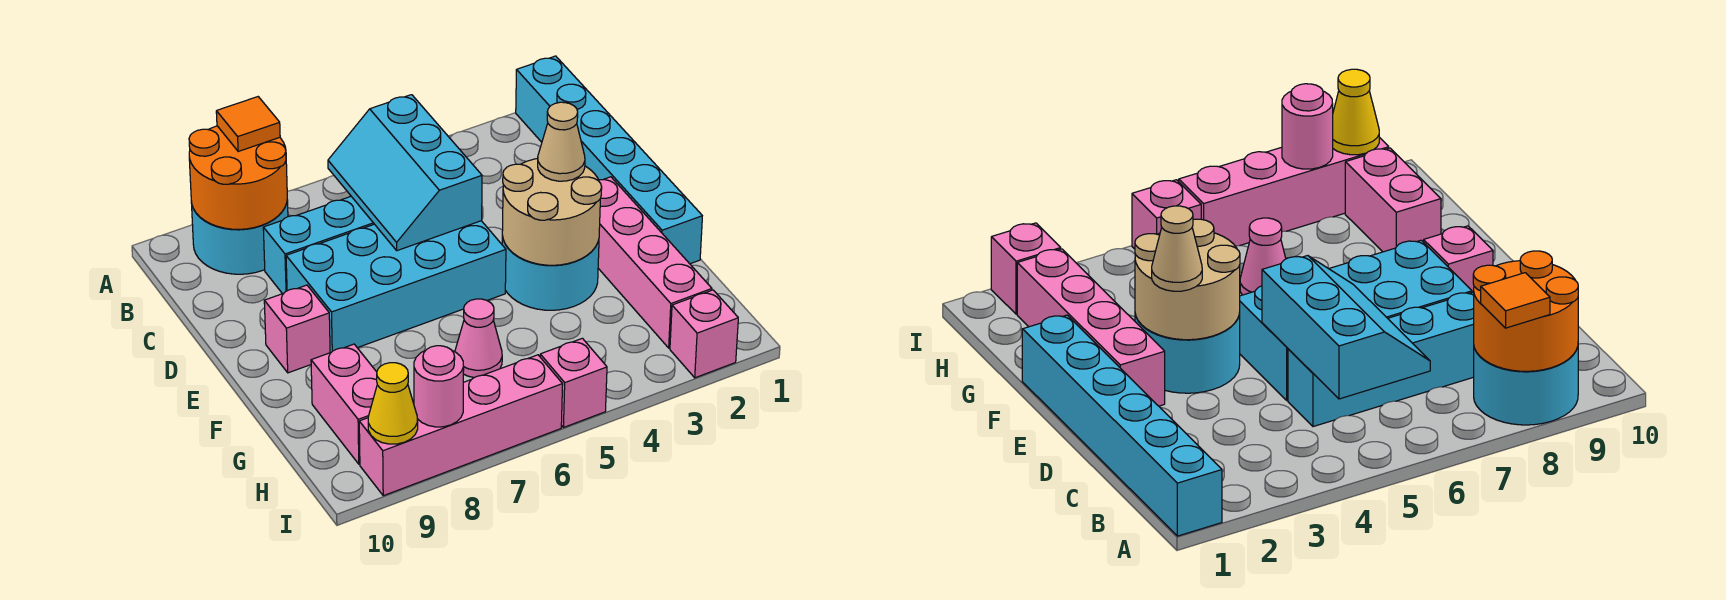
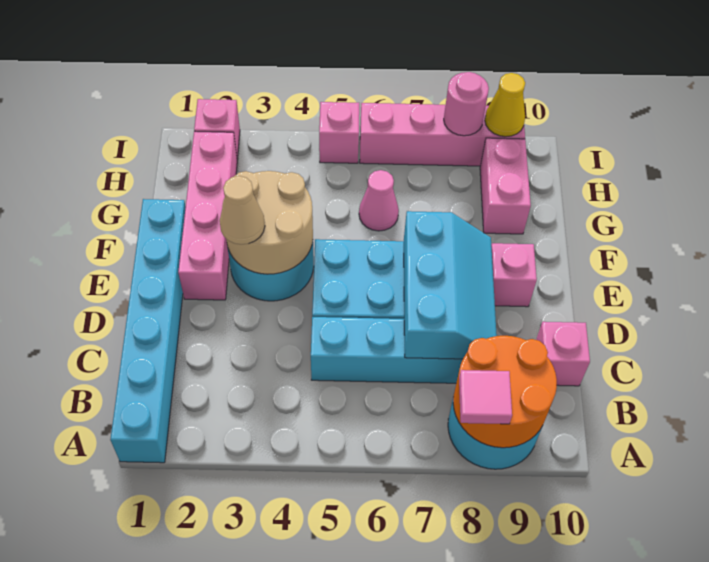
orange tile A8 level 3 -> pink tile A8 level 3
cyan slope B5:D6 level 2 top 5 -> cyan slope C7:E8 level 2 top 7
none -> pink brick C10 level 1

